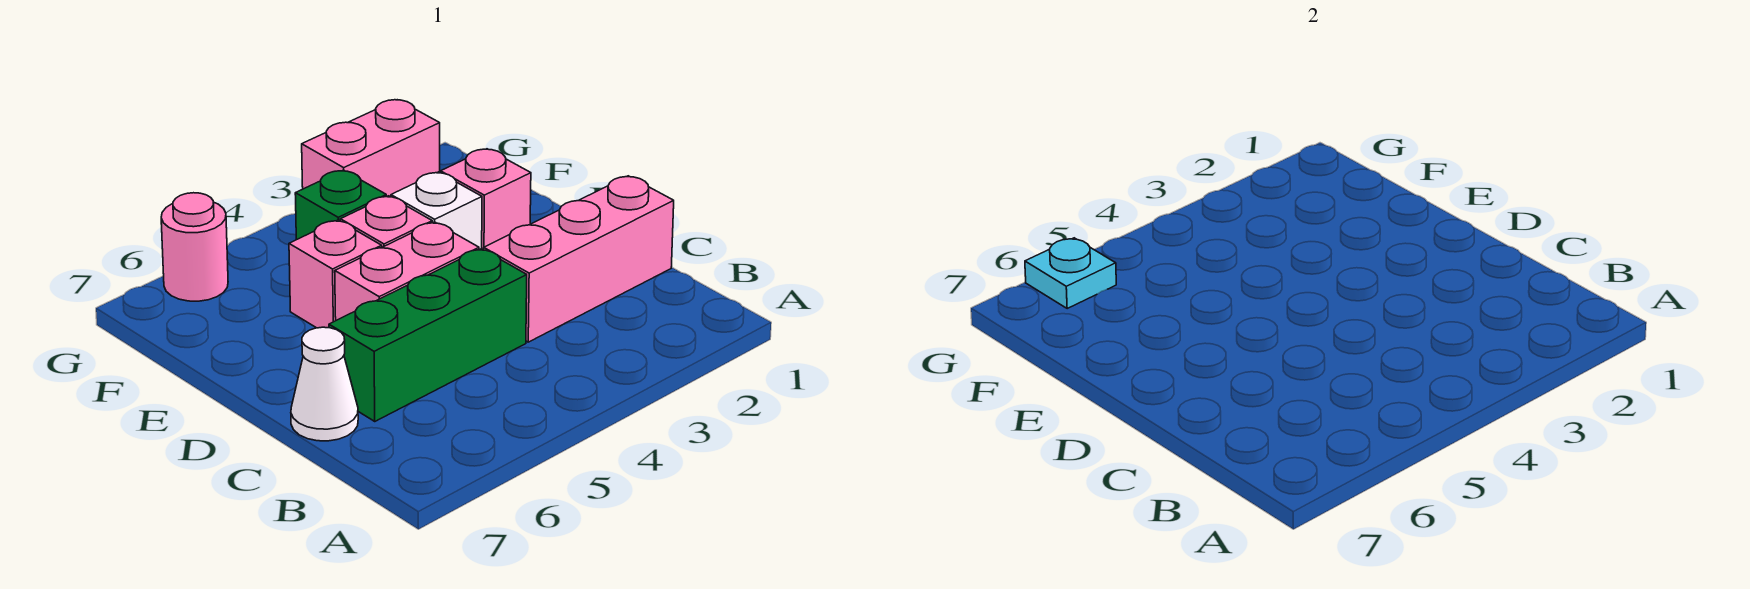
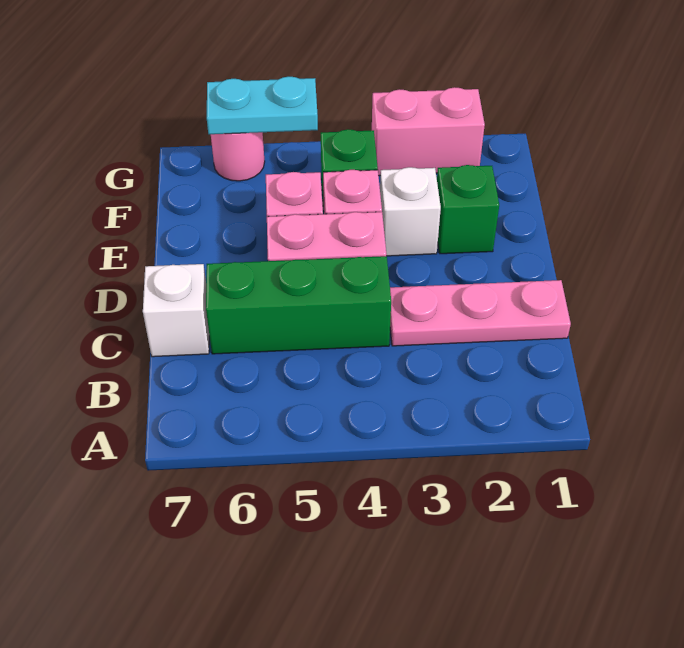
pink brick C1:C3 level 1 -> pink plate C1:C3 level 1
white cone C7 level 1 -> white brick C7 level 1
pink brick E2 level 1 -> green brick E2 level 1
cyan plate G6 level 2 -> cyan plate G5:G6 level 2

